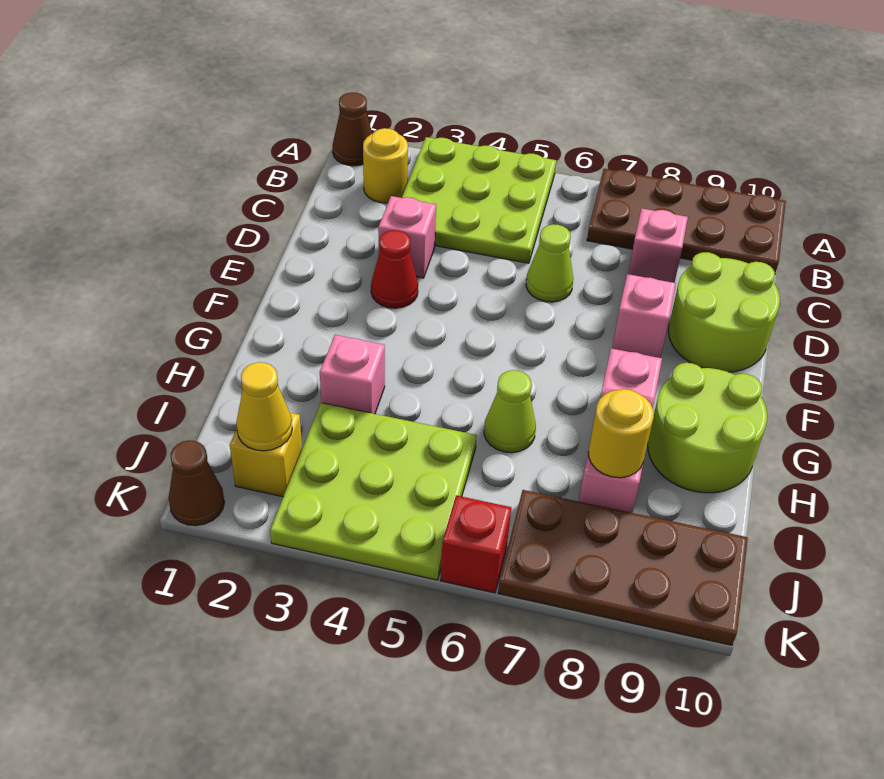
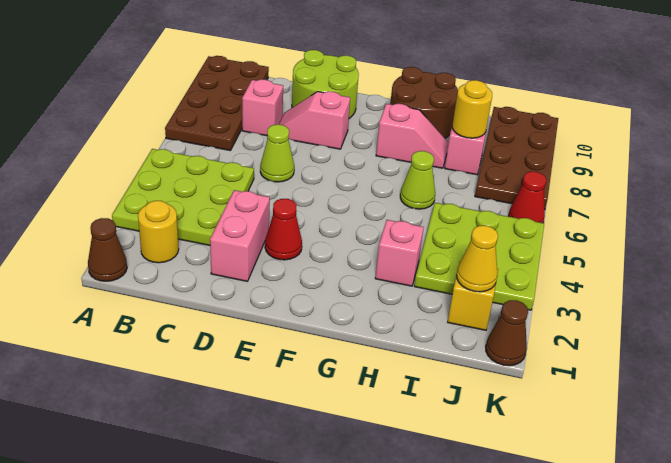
pink brick D3 level 1 -> pink brick D2:D3 level 1
lime round brick G9:H10 level 1 -> brown round brick G9:H10 level 1
red brick K6 level 1 -> red cone K6 level 1

